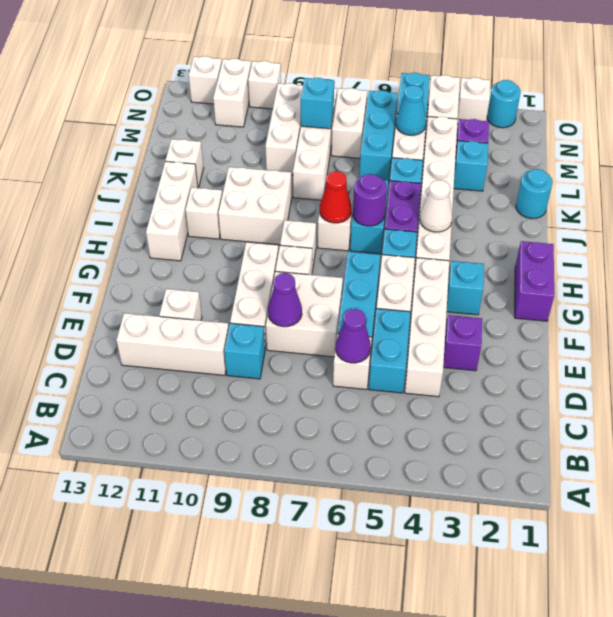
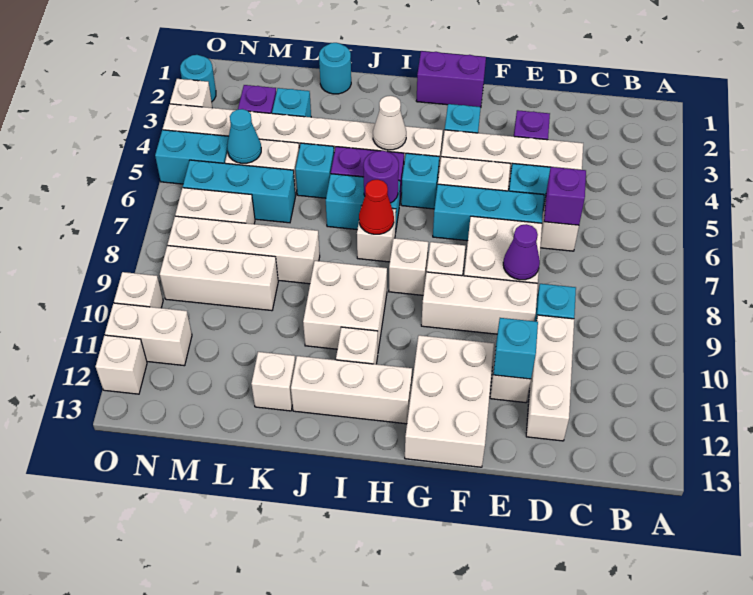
purple cone D6 level 2 -> purple brick D6 level 2
none -> white brick F11:G13 level 1
cyan brick M8 level 2 -> cyan brick E11 level 2

